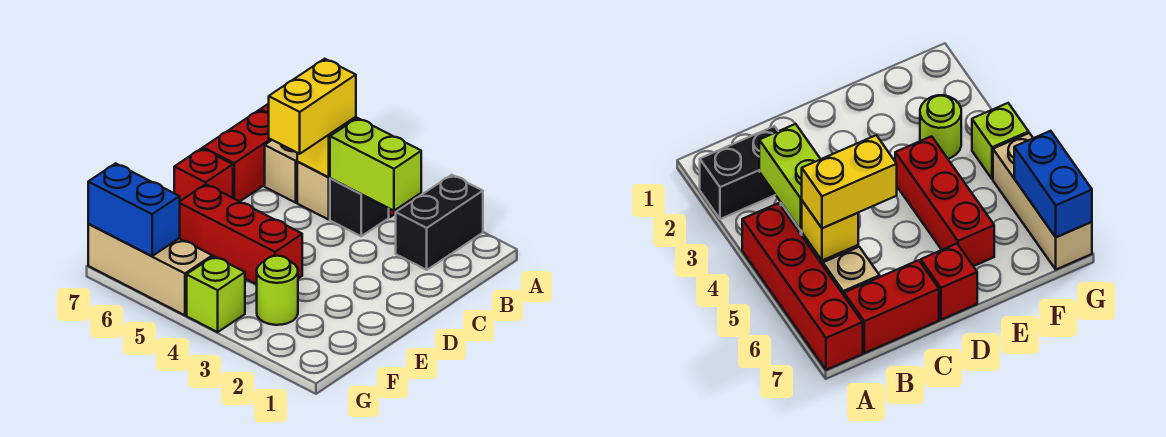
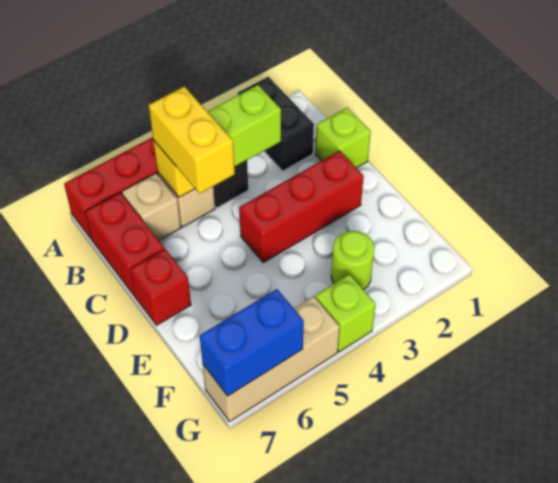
none -> lime brick C1 level 1
red brick E4:E6 level 1 -> red brick D2:D4 level 1

